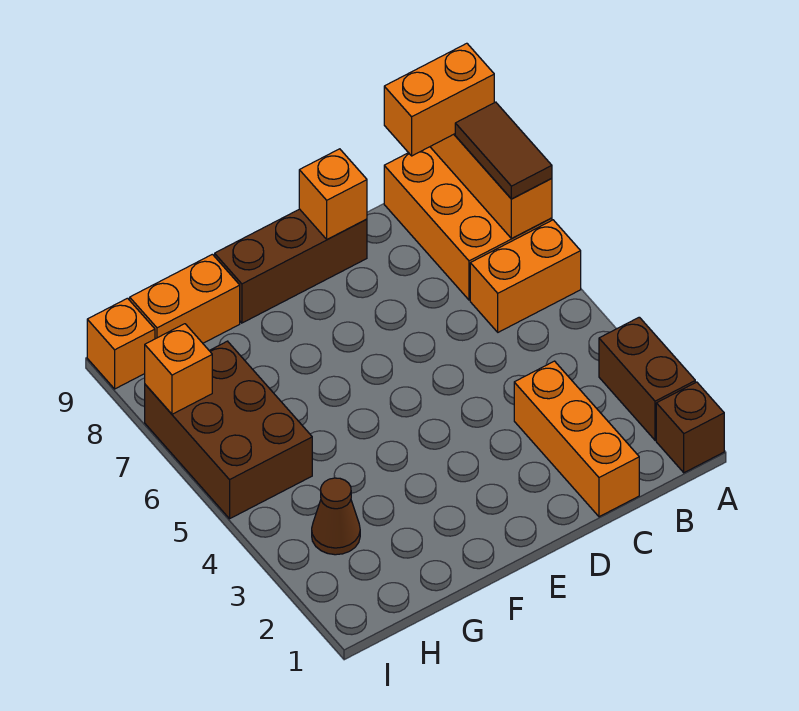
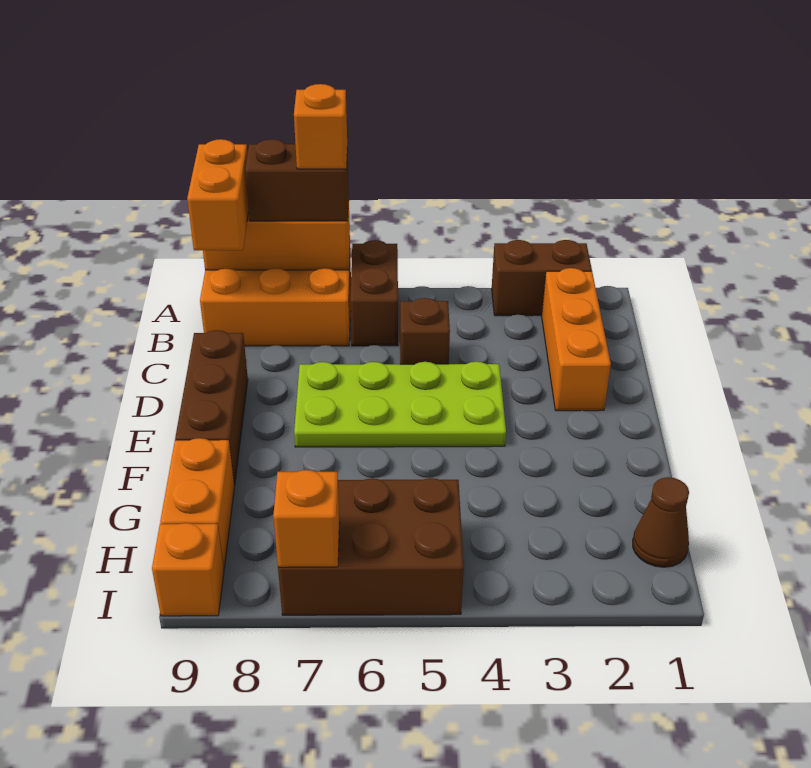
brown brick A1 level 1 -> brown brick C5 level 1
orange brick A6:B6 level 1 -> brown brick A6:B6 level 1
brown tile A7:A8 level 3 -> brown brick A7:A8 level 3
orange brick C1:C3 level 1 -> orange brick B2:D2 level 1
none -> lime plate D4:E7 level 1
orange brick D9 level 2 -> orange brick A7 level 4
brown cone H3 level 1 -> brown cone H1 level 1

